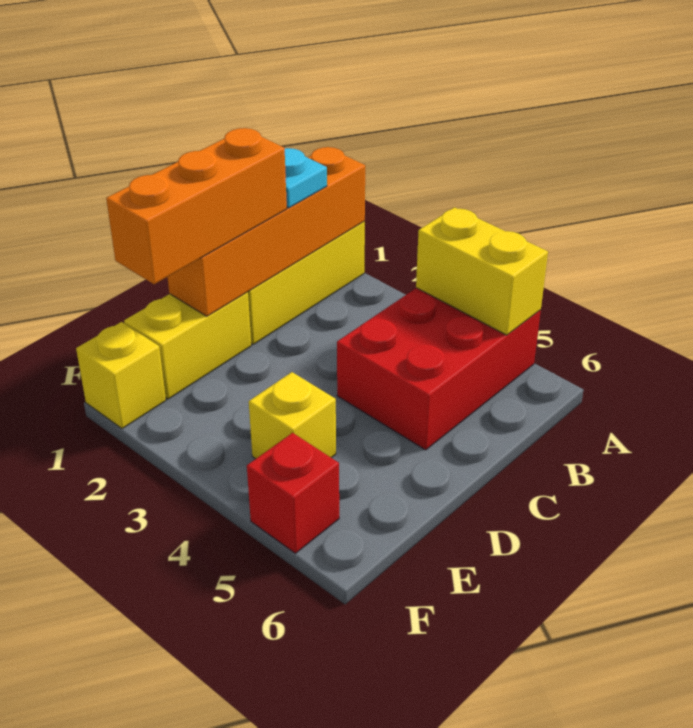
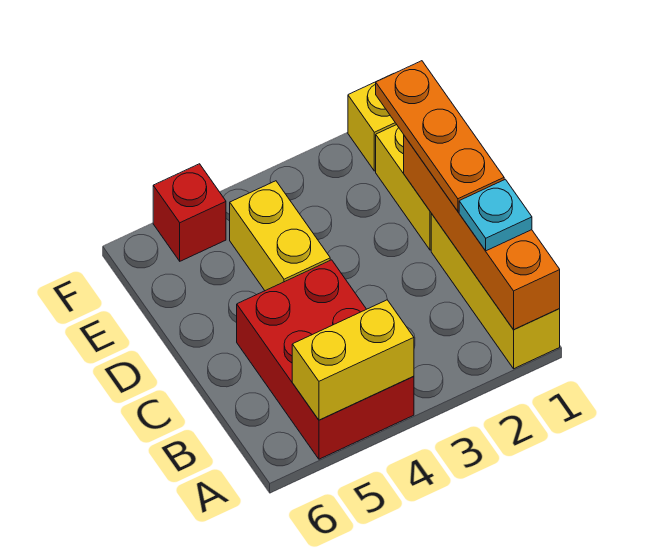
orange brick C1:E1 level 3 -> orange plate C1:E1 level 3
yellow brick E4 level 1 -> yellow brick D4:E4 level 1

